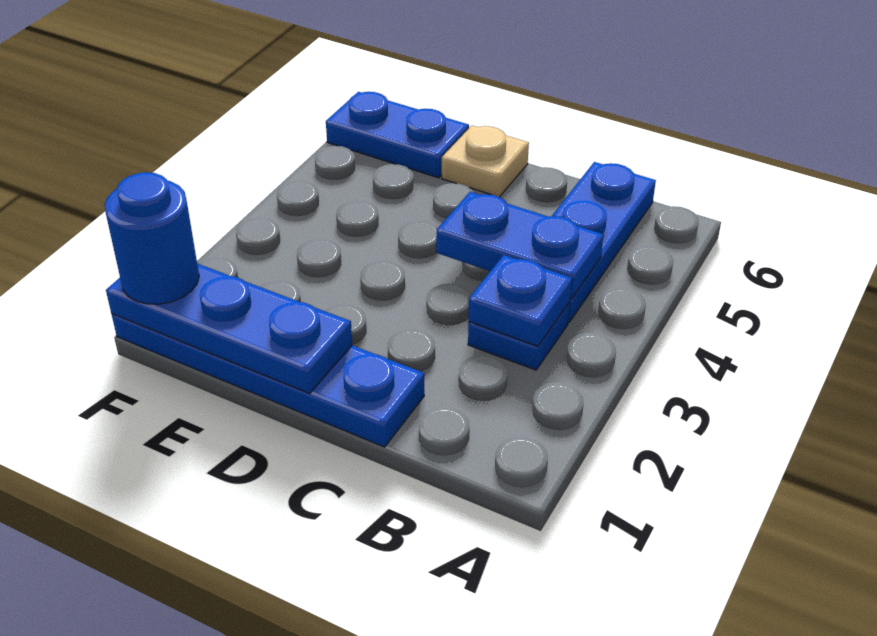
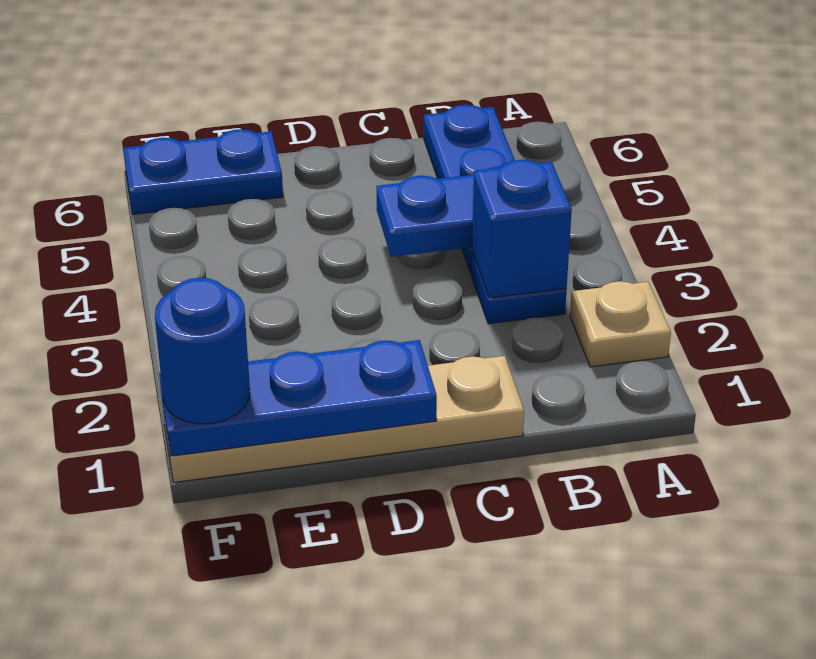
blue plate B3 level 2 -> blue brick B3 level 2
blue plate C1:F1 level 1 -> tan plate C1:F1 level 1
tan plate D6 level 1 -> tan plate A2 level 1

